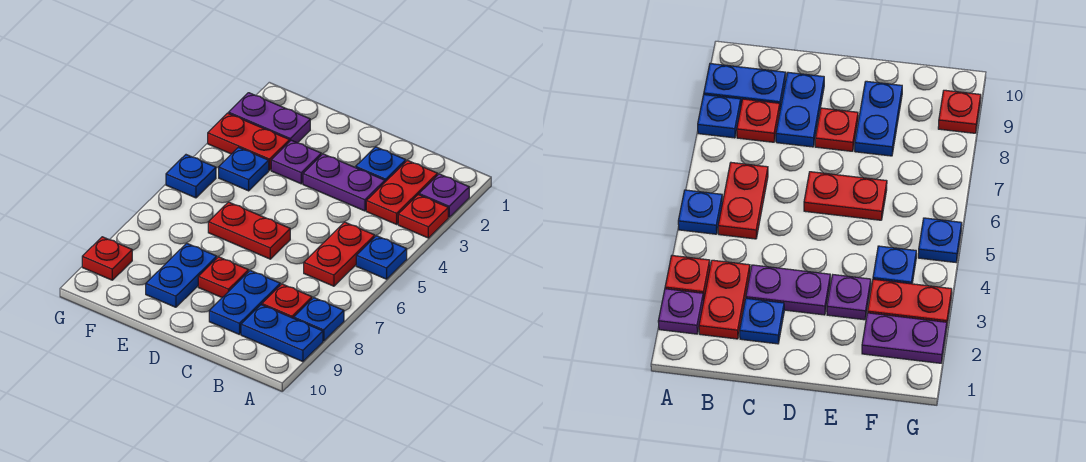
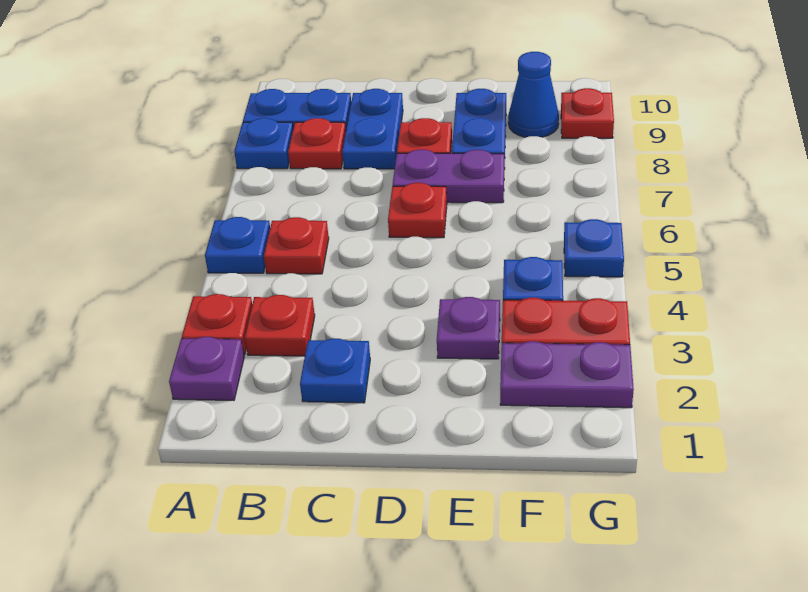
red plate B2:B3 level 1 -> red plate B3 level 1
red plate B5:B6 level 1 -> red plate B5 level 1
purple plate C3:D3 level 1 -> purple plate D7:E7 level 1
red plate D6:E6 level 1 -> red plate D6 level 1
none -> blue cone F9 level 1

